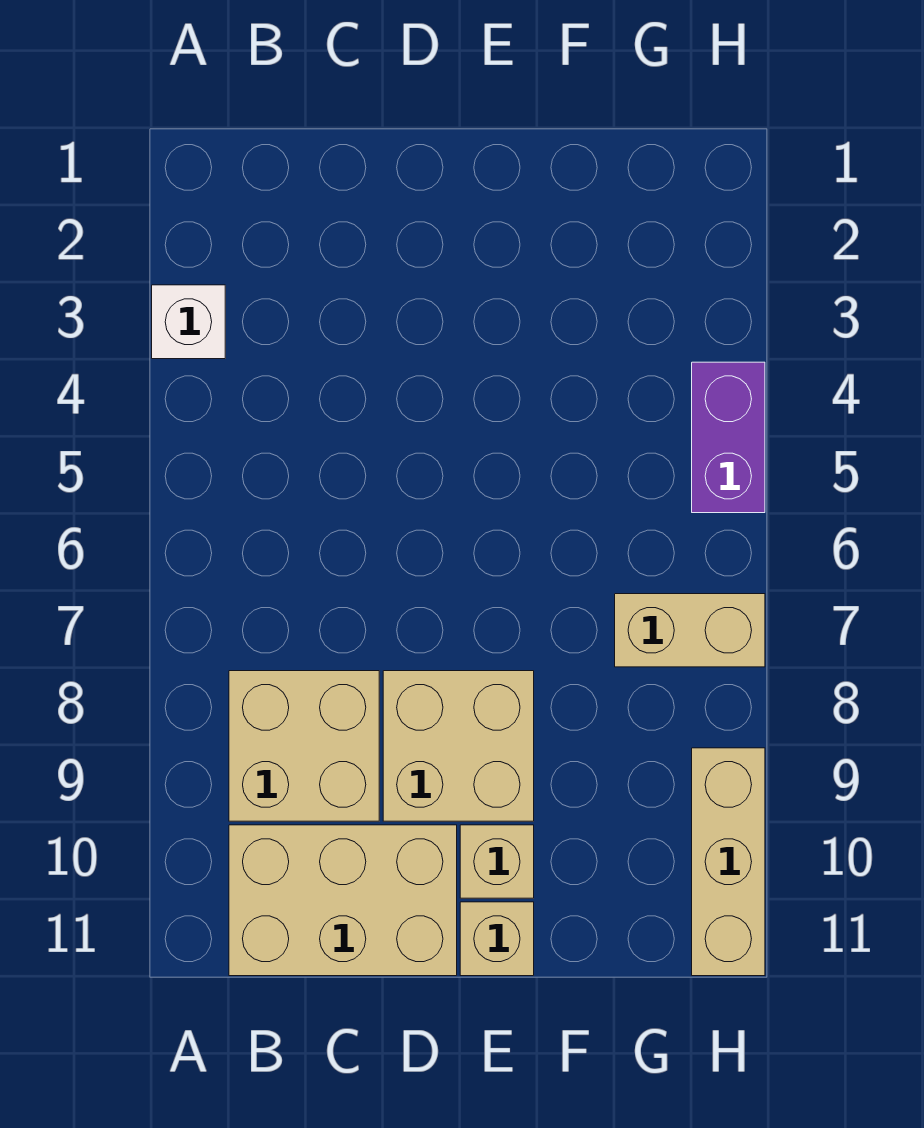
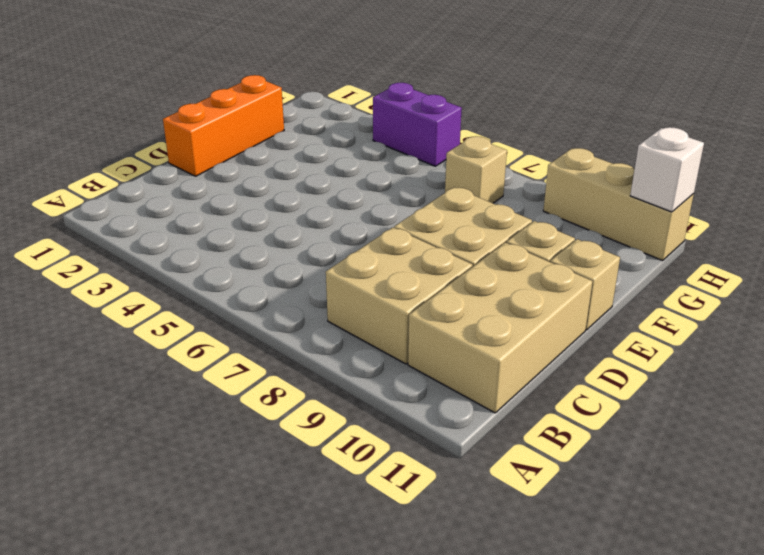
white brick A3 level 1 -> white brick H11 level 2
none -> orange brick D1:F1 level 1
tan brick G7:H7 level 1 -> tan brick G7 level 1

